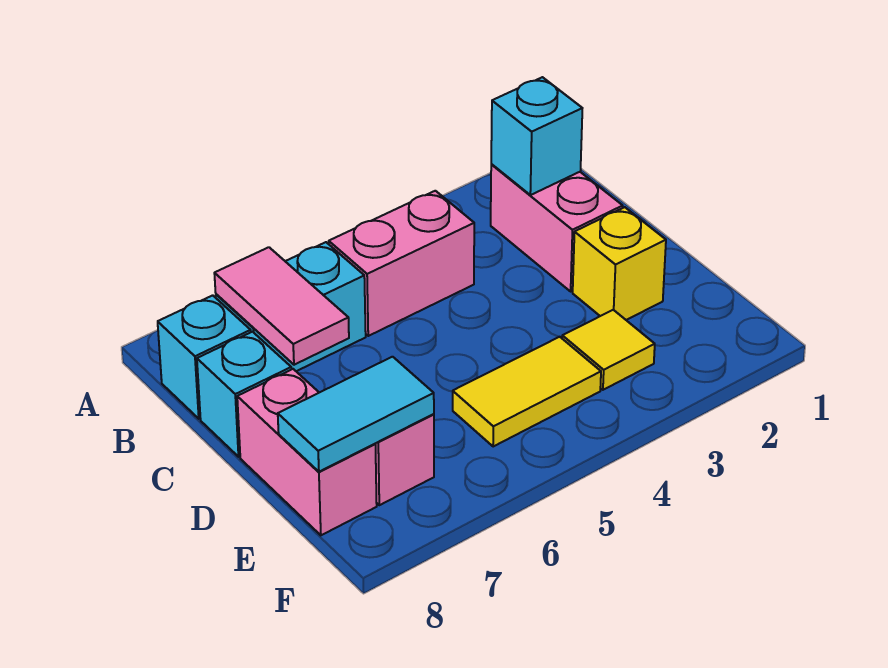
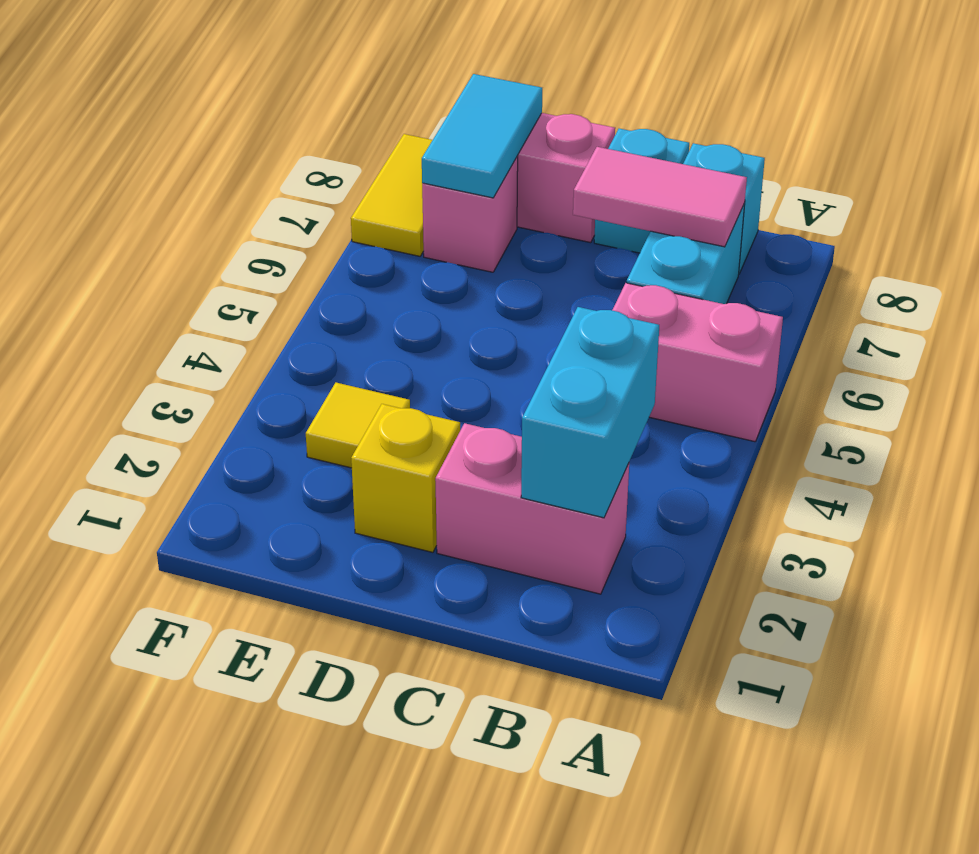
cyan brick B2 level 2 -> cyan brick B2:B3 level 2
pink brick B4:B5 level 1 -> pink brick A5:B5 level 1
yellow tile E4:E5 level 1 -> yellow tile F7:F8 level 1

